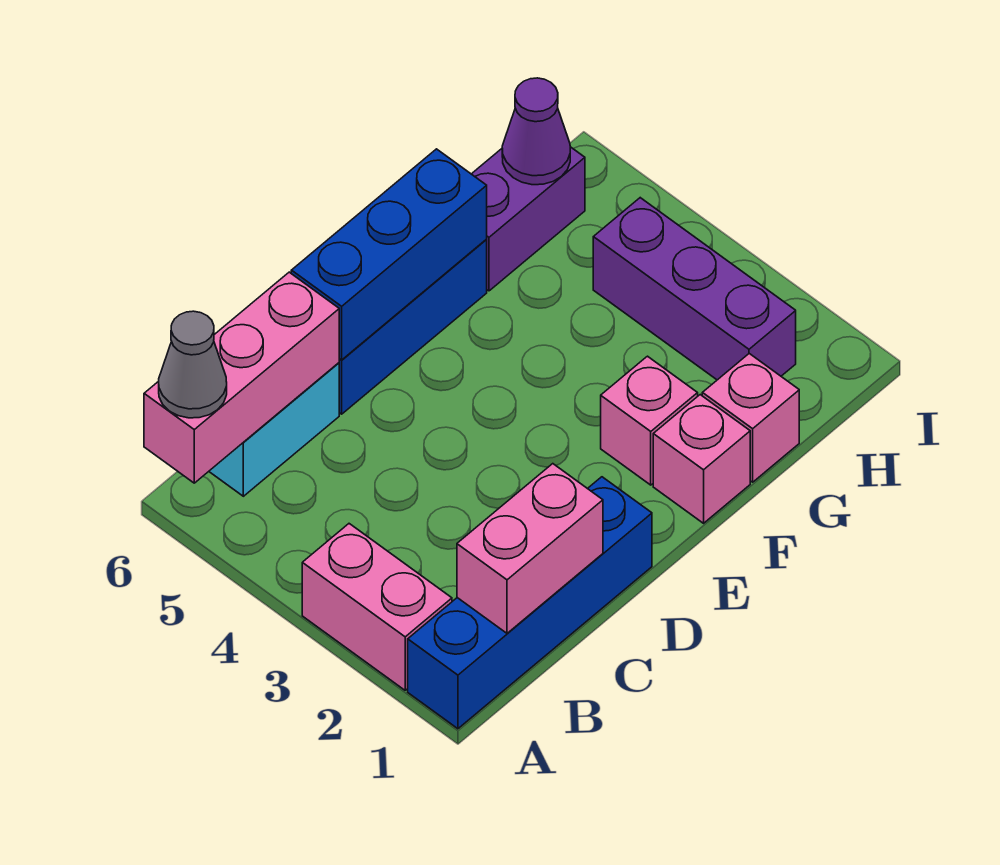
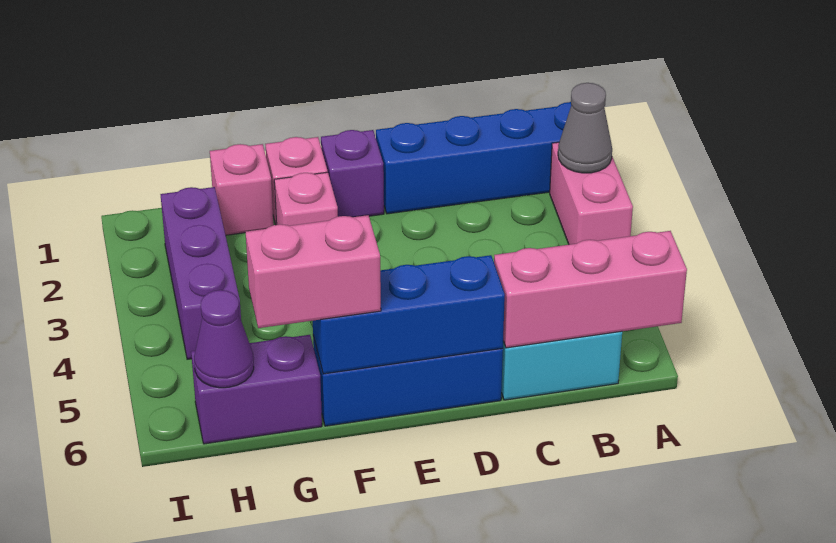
grey cone A6 level 3 -> grey cone A2 level 2
pink brick B1:C1 level 2 -> pink brick F6:G6 level 3
none -> purple brick E1 level 1

